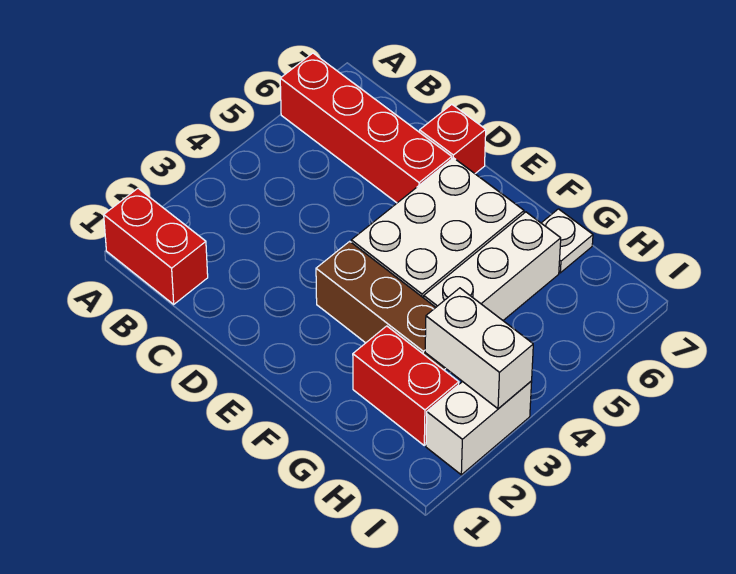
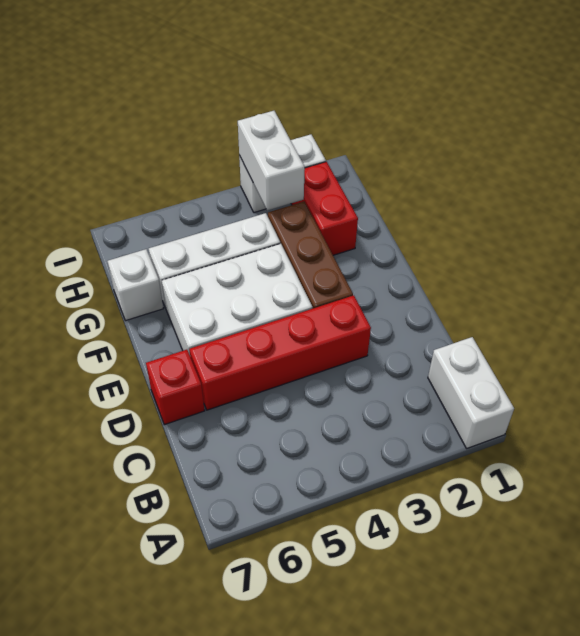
red brick A1:B1 level 1 -> white brick A1:B1 level 1
red brick A6:D6 level 1 -> red brick D3:D6 level 1
white plate G7 level 1 -> white brick G7 level 1

